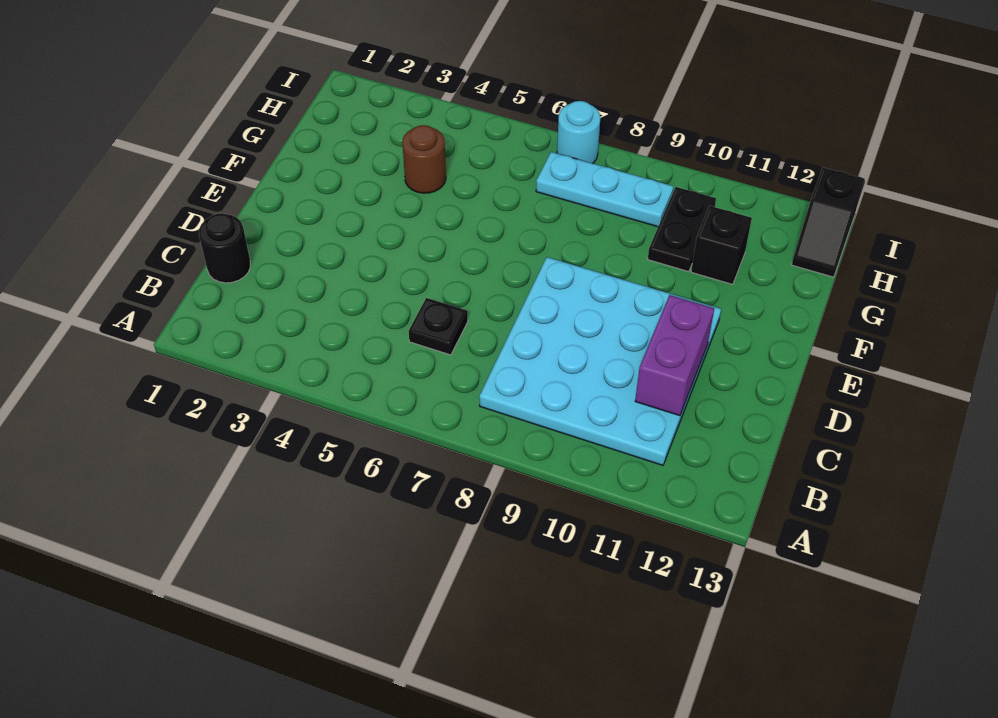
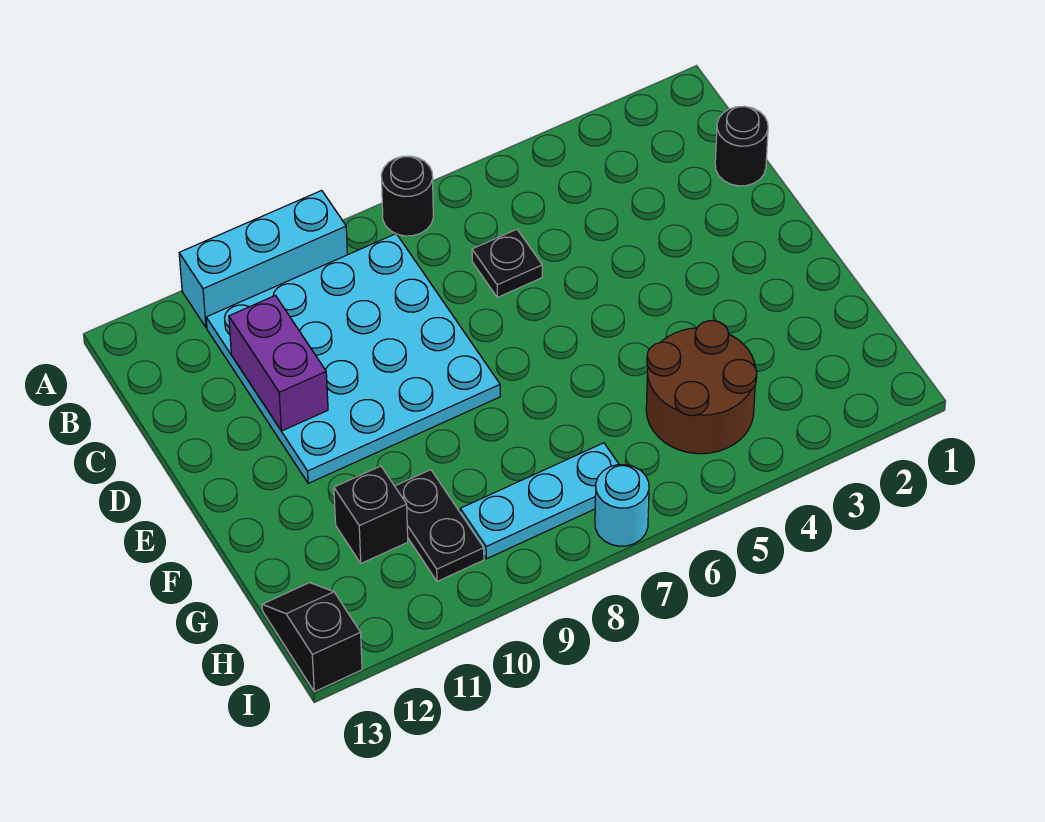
none -> black round brick A7 level 1
none -> cyan brick A9:A11 level 1
brown round brick G4 level 1 -> brown round brick G4:H5 level 1

